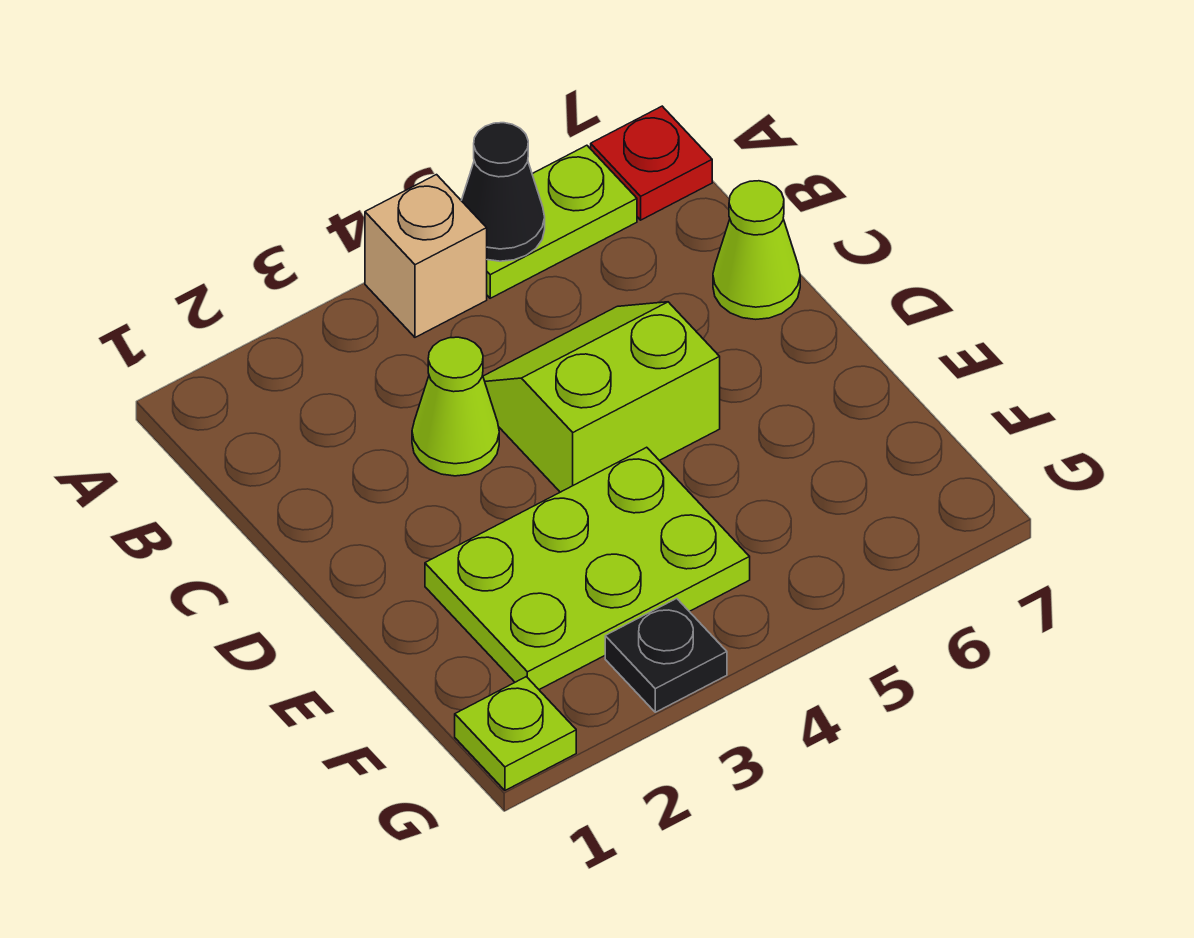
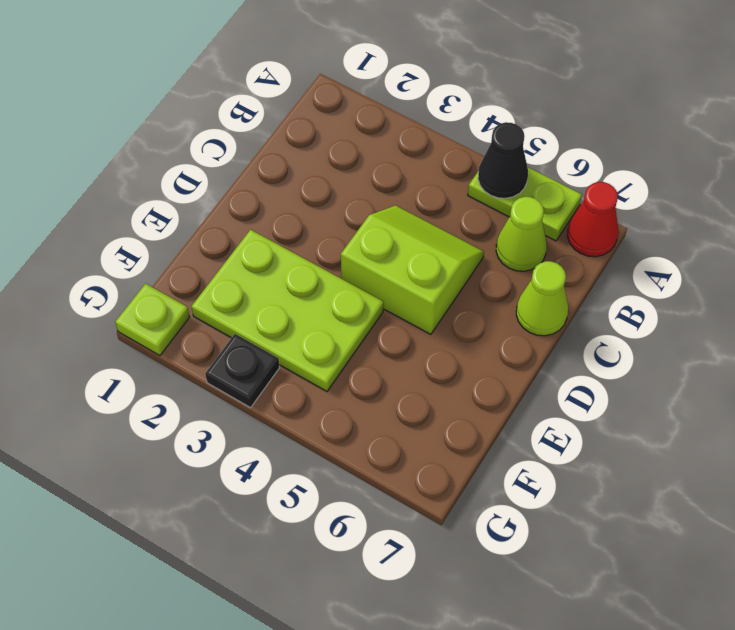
tan brick A4 level 1 -> none
red plate A7 level 1 -> red cone A7 level 1
lime cone C3 level 1 -> lime cone B6 level 1

